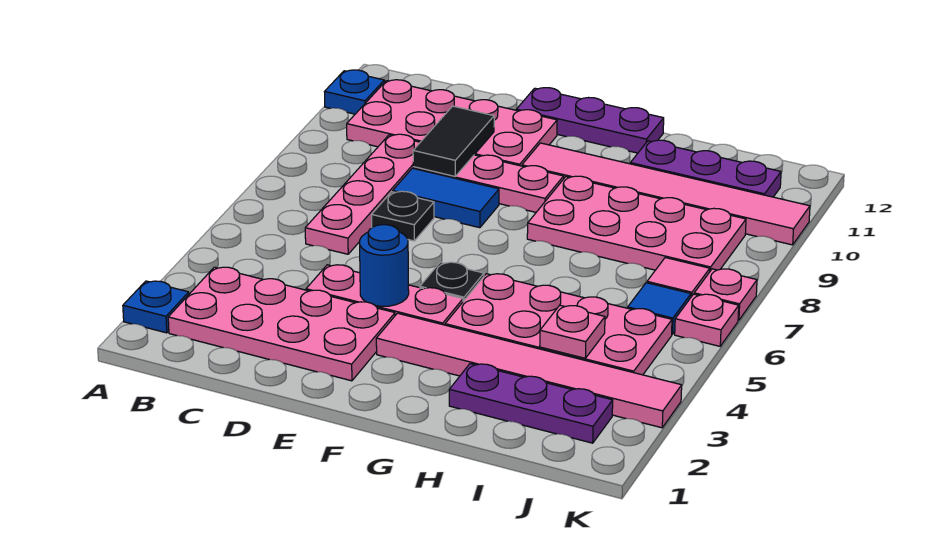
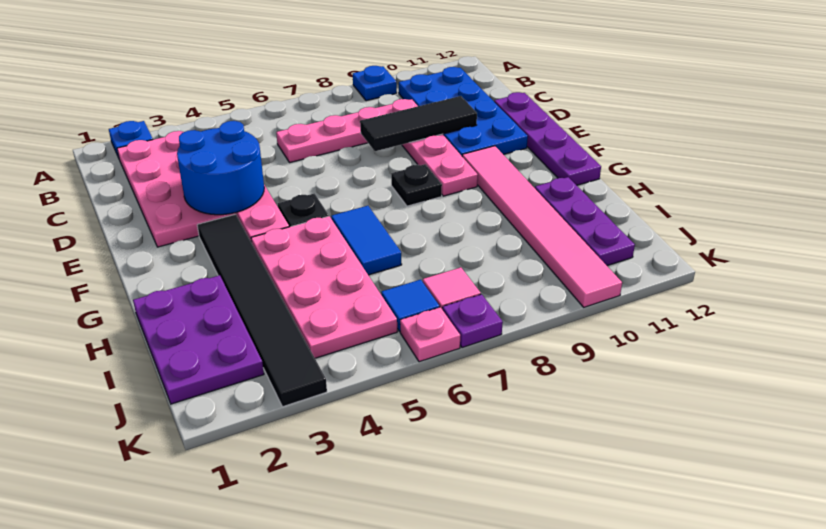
blue plate A11 level 1 -> blue plate A9 level 1
pink plate B10:E11 level 1 -> blue plate B10:E11 level 1
black plate D7 level 1 -> black plate F8 level 1
blue tile D8:E8 level 1 -> blue tile G6:H6 level 1
black tile D9:D10 level 2 -> black tile D8:D10 level 2
blue round brick E4 level 2 -> blue round brick D3:E4 level 2
purple plate E12:G12 level 1 -> purple plate D12:G12 level 1
pink tile F3:K3 level 1 -> black tile F3:K3 level 1
pink plate G8:J9 level 1 -> none
purple plate H2:J2 level 1 -> purple plate H1:J2 level 1
pink plate I4 level 2 -> none
pink plate K7 level 1 -> purple plate K7 level 1

